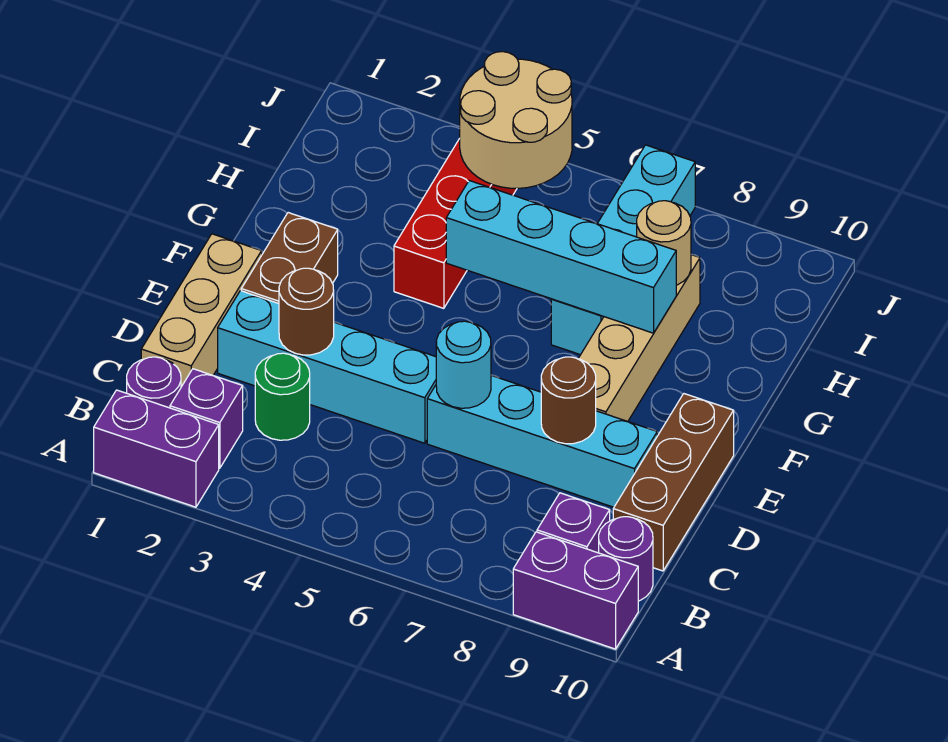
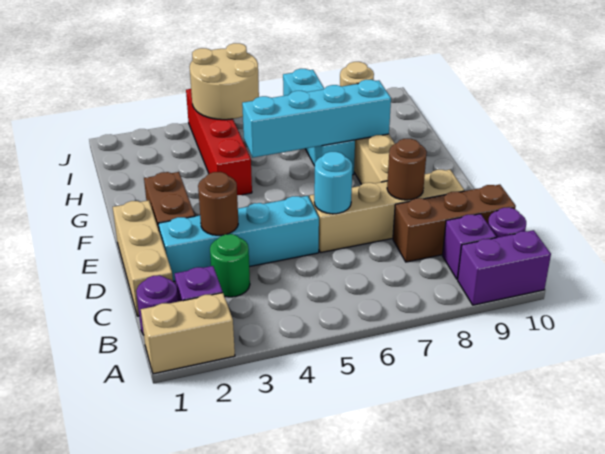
purple brick A1:A2 level 1 -> tan brick A1:A2 level 1
brown brick C10:E10 level 1 -> brown brick C8:C10 level 1
cyan brick D6:D9 level 1 -> tan brick D6:D9 level 1

